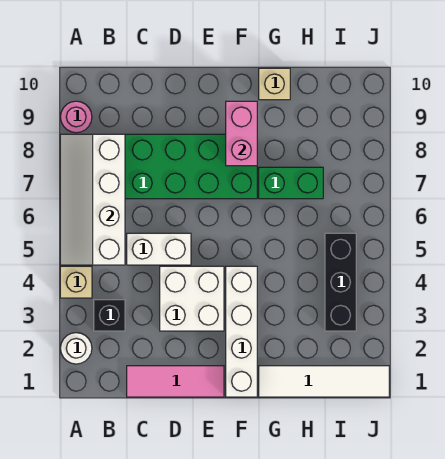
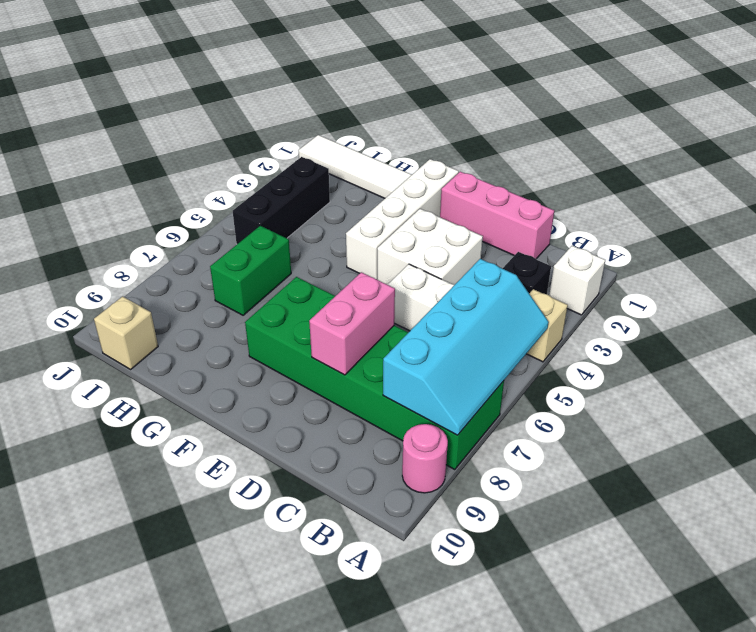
white round brick A2 level 1 -> white brick A2 level 1
white slope A5:B8 level 2 top B -> cyan slope A5:B8 level 2 top B
pink tile C1:E1 level 1 -> pink brick C1:E1 level 1
pink brick F8:F9 level 2 -> pink brick D7:D8 level 2
green brick G7:H7 level 1 -> green brick H6:H7 level 1
tan brick G10 level 1 -> tan brick I10 level 1

